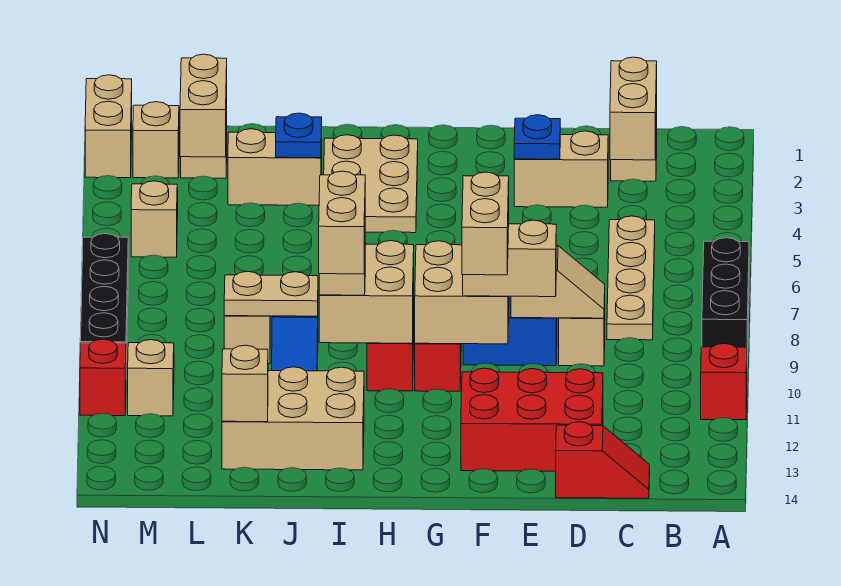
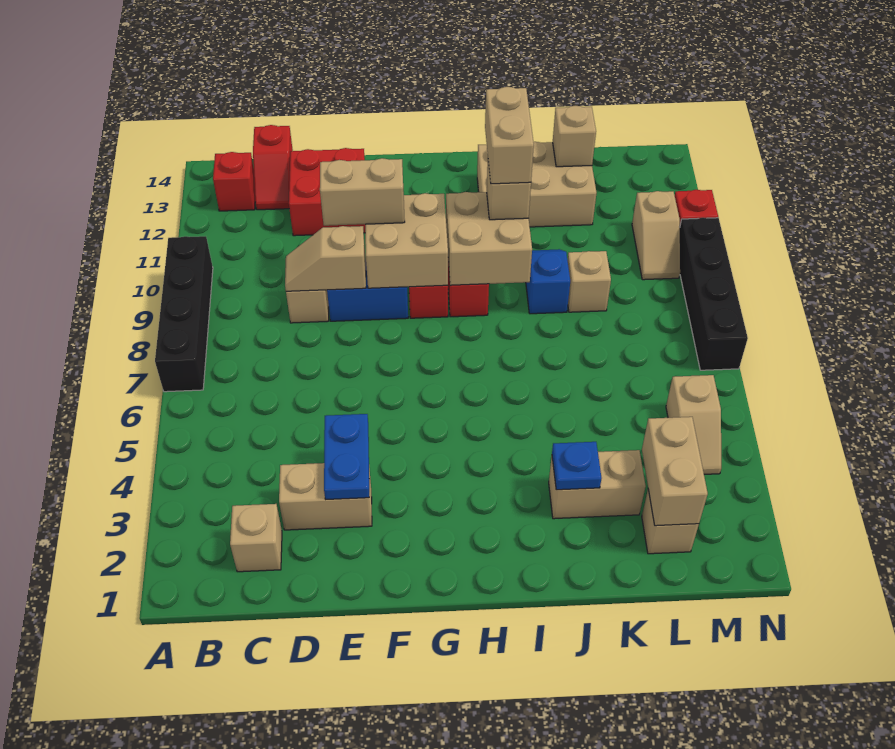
black brick A7:A9 level 1 -> black brick A7:A10 level 1
red brick A11 level 1 -> red brick B13 level 1
tan brick C2:C3 level 2 -> none
tan plate C5:C8 level 1 -> none
red slope C14:D14 level 1 top D -> red slope C13:C14 level 1 top 14
red brick D12:F13 level 1 -> red brick D12:E13 level 1
blue plate E3 level 2 -> blue plate E3:E4 level 2
tan brick F10:F11 level 4 -> none
tan plate H2:I4 level 1 -> none
tan plate J9:K9 level 2 -> none
tan brick M2 level 1 -> none
tan brick N1:N2 level 1 -> none

